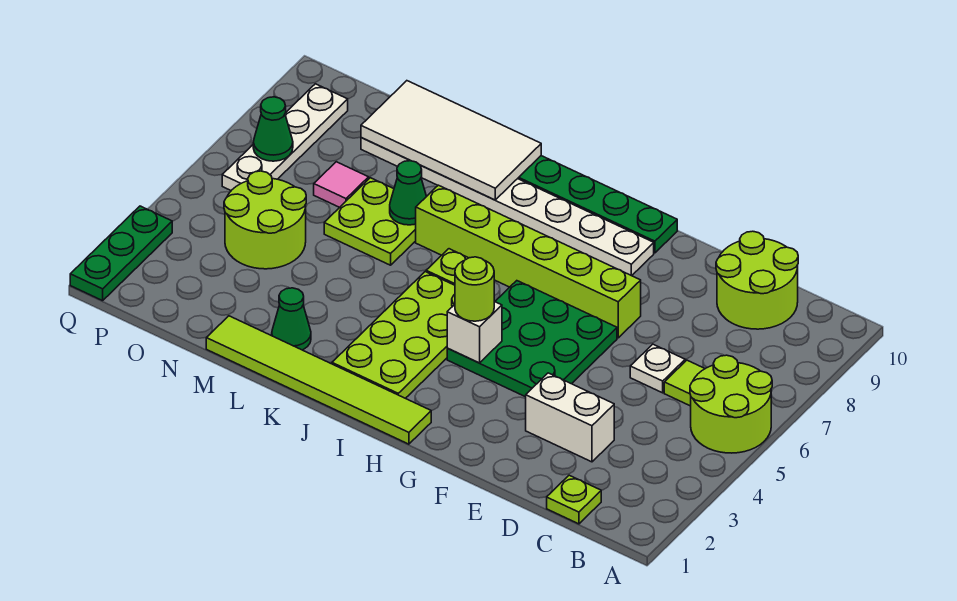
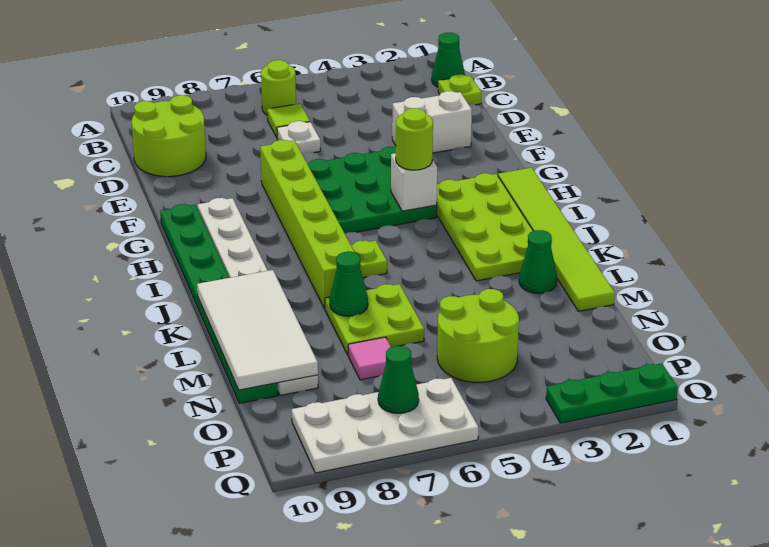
lime round brick A5:B6 level 1 -> lime round brick B6 level 1
none -> green cone B1 level 1
white brick D3:E3 level 1 -> white brick E2:E3 level 1
lime plate I2:J5 level 1 -> lime plate H2:K3 level 1
white plate P6:P9 level 1 -> white plate P6:Q9 level 1

